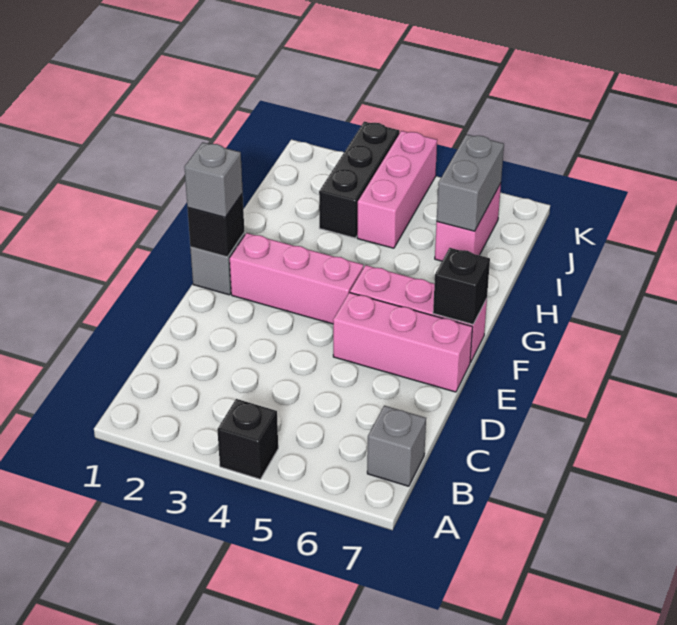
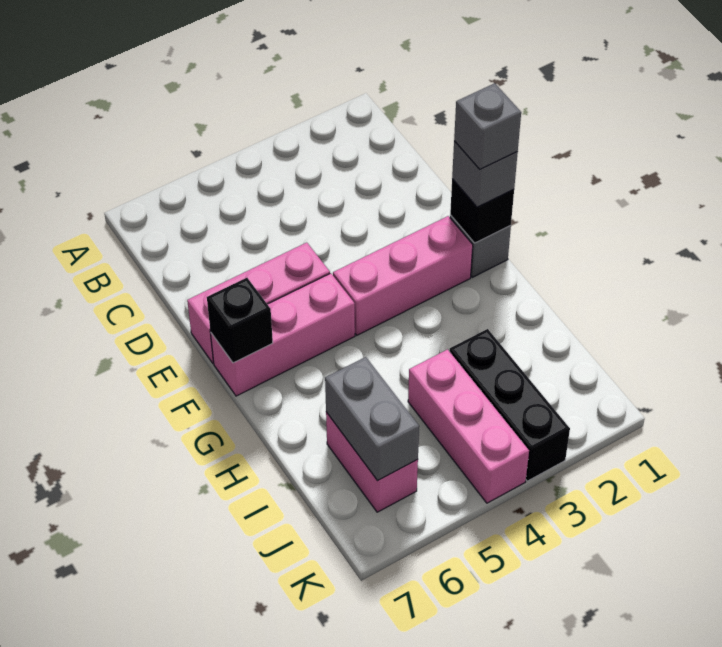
black brick A4 level 1 -> none
grey brick B7 level 1 -> grey brick F1 level 4

